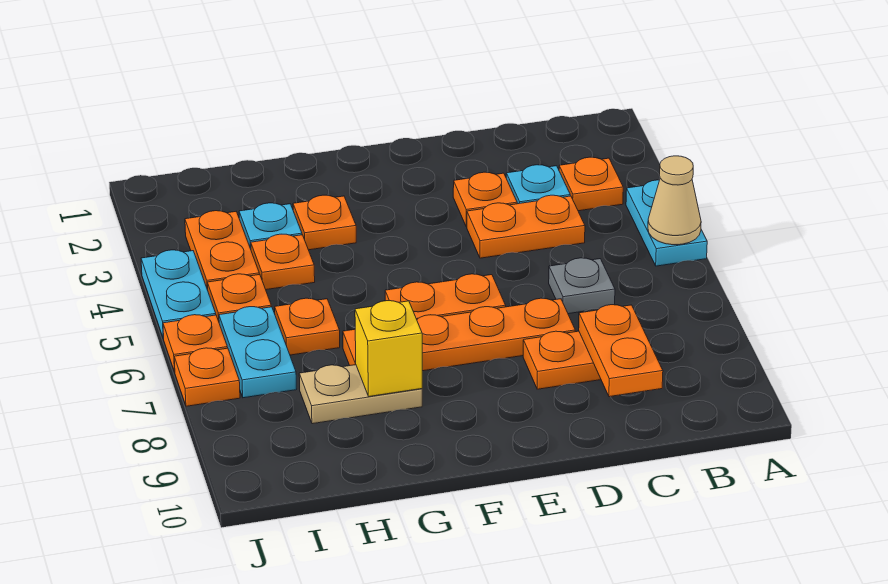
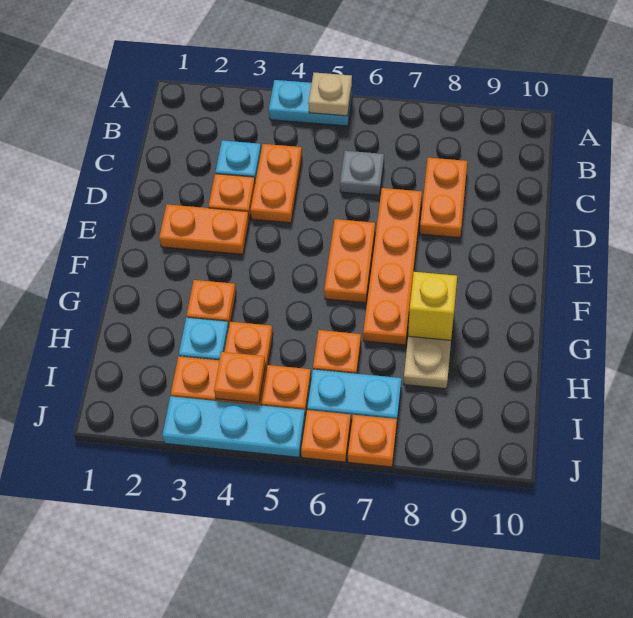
tan cone A5 level 2 -> tan plate A5 level 2
orange plate B3 level 1 -> orange plate I4 level 2
orange plate C8:C9 level 2 -> orange plate E2:E3 level 1
cyan plate J4:J5 level 1 -> cyan plate J3:J5 level 1

